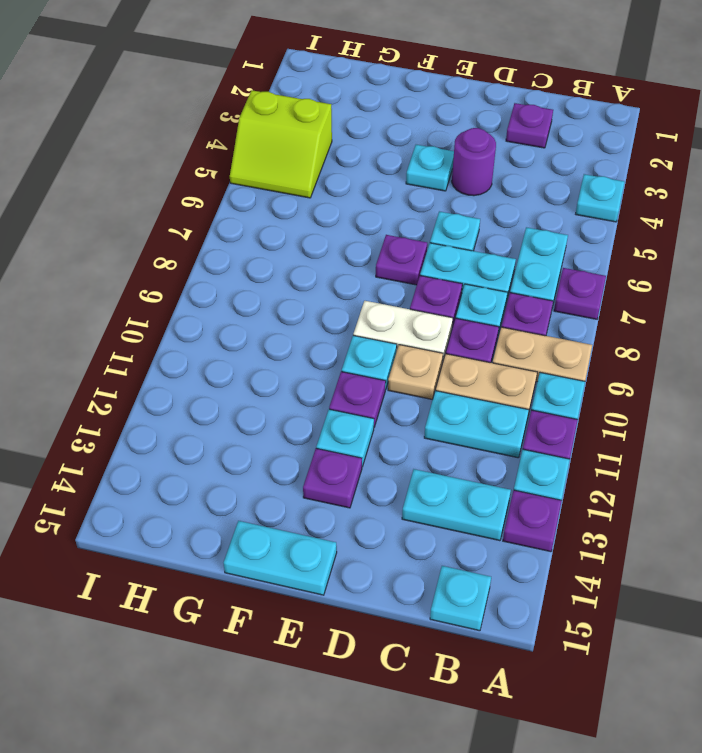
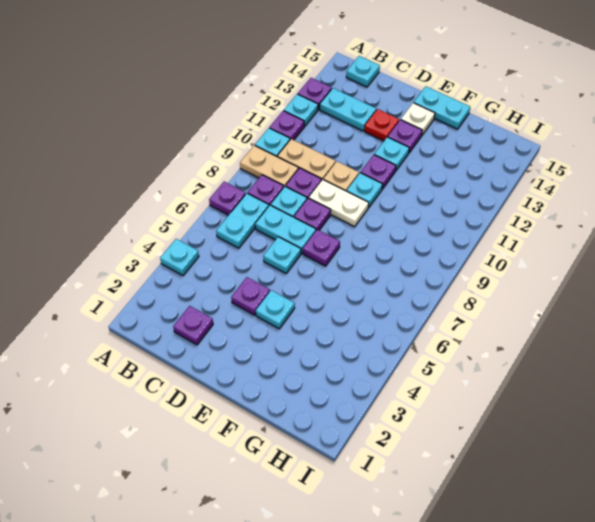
cyan plate B11:C11 level 1 -> none
purple round brick D4 level 1 -> purple plate D4 level 1
none -> red plate D13 level 1
none -> white plate E14 level 1
lime slope H4:I5 level 1 top 4 -> none

